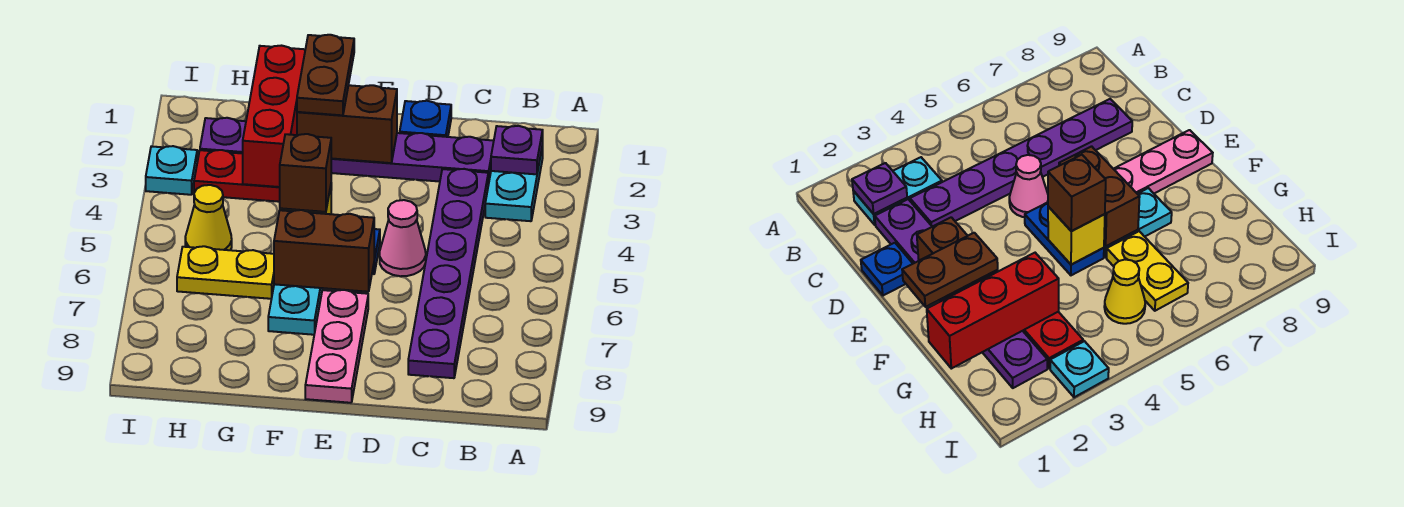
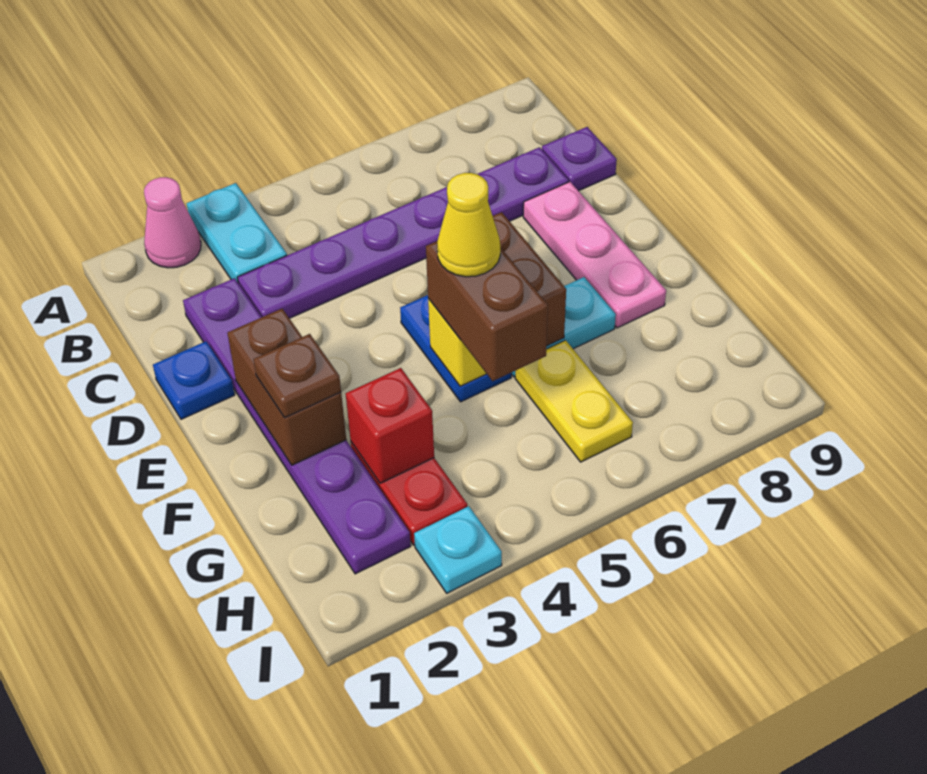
cyan plate B2:B3 level 1 -> cyan plate A3:B3 level 1
purple plate B2 level 2 -> purple plate C9 level 1
pink cone D5 level 1 -> pink cone A2 level 1
pink plate E7:E9 level 1 -> pink plate D8:F8 level 1
brown plate F1:F2 level 3 -> brown plate F2 level 3
brown brick F5 level 3 -> brown brick F5:G5 level 3
red brick G1:G3 level 2 -> red brick G3 level 2
yellow cone H5 level 1 -> yellow cone F5 level 4

